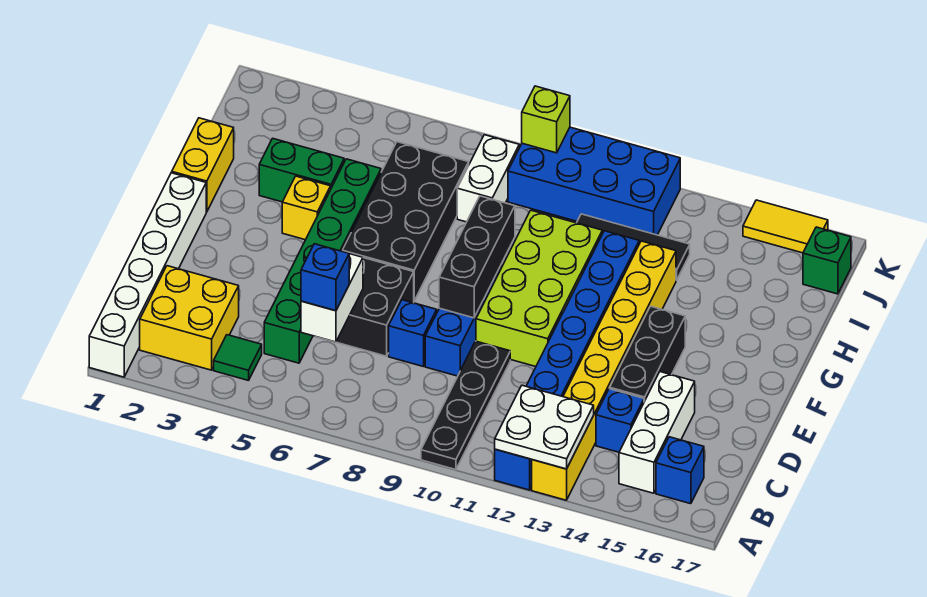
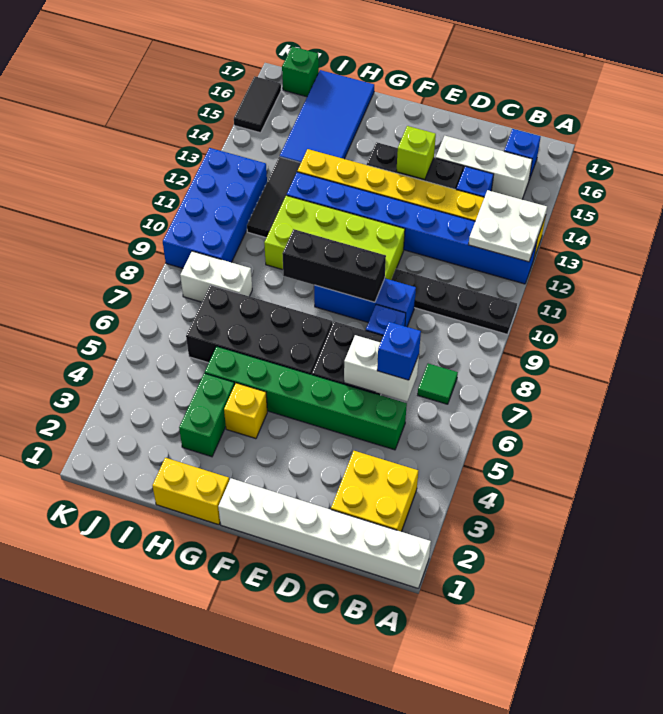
green tile B4 level 1 -> green tile B7 level 1
none -> blue tile H14:I17 level 1
lime brick K9 level 2 -> lime brick E14 level 2
yellow tile K15:K16 level 1 -> black tile K15:K16 level 1

